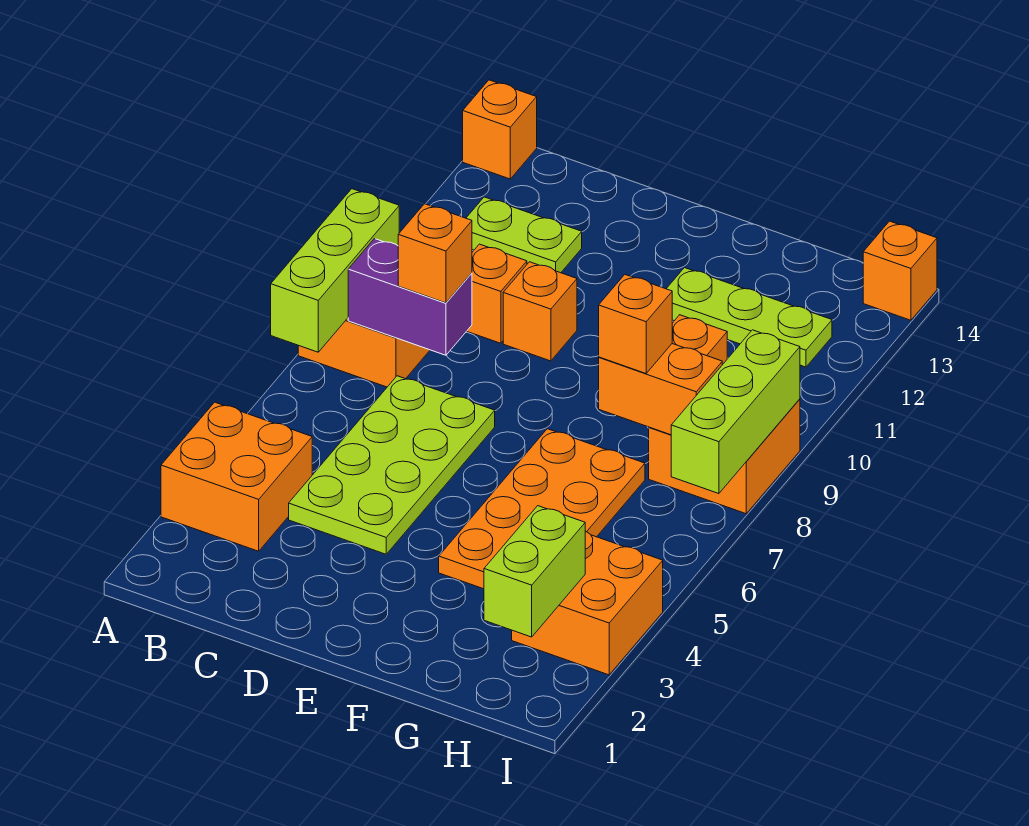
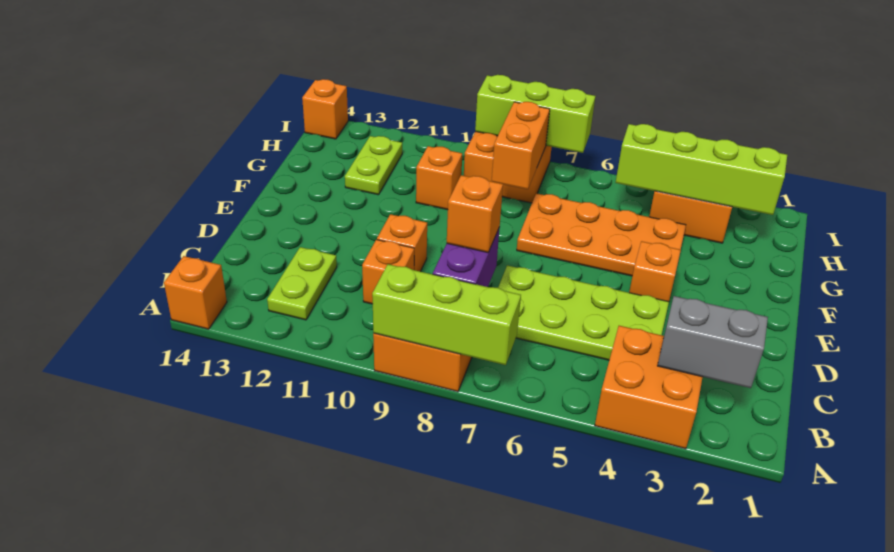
none -> grey brick B2:B3 level 2
lime plate F12:H12 level 1 -> lime plate G12:H12 level 1
orange brick G8 level 3 -> orange brick E4 level 1
lime brick H2:H3 level 2 -> lime brick H2:H5 level 2

